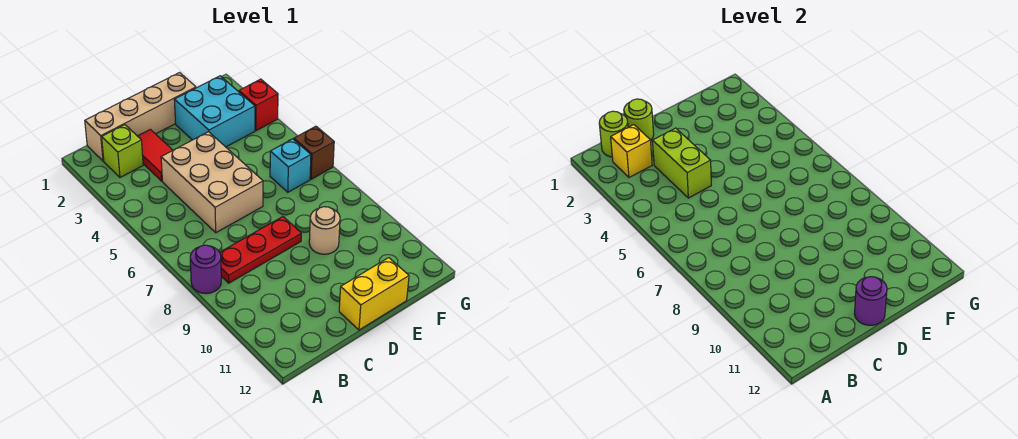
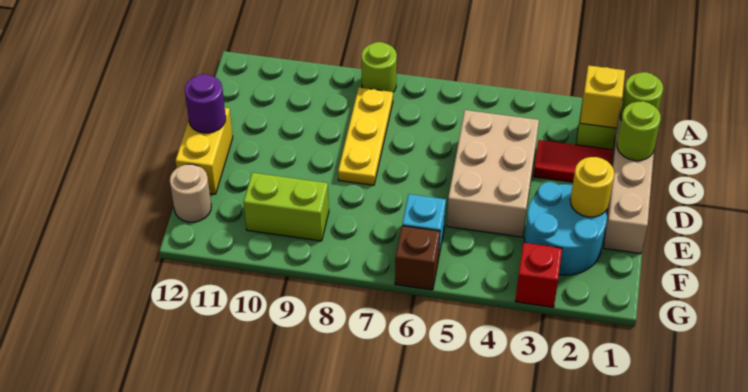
purple round brick A8 level 1 -> lime round brick A8 level 1
red plate B8:D8 level 1 -> yellow plate B8:D8 level 1
lime brick C3:C4 level 2 -> lime brick F9:F10 level 1
tan brick C4:D6 level 1 -> tan brick C4:E5 level 1
cyan brick E2:F3 level 1 -> cyan round brick E2:F3 level 1
none -> yellow round brick E2 level 2
tan round brick E9 level 1 -> tan round brick F12 level 1

